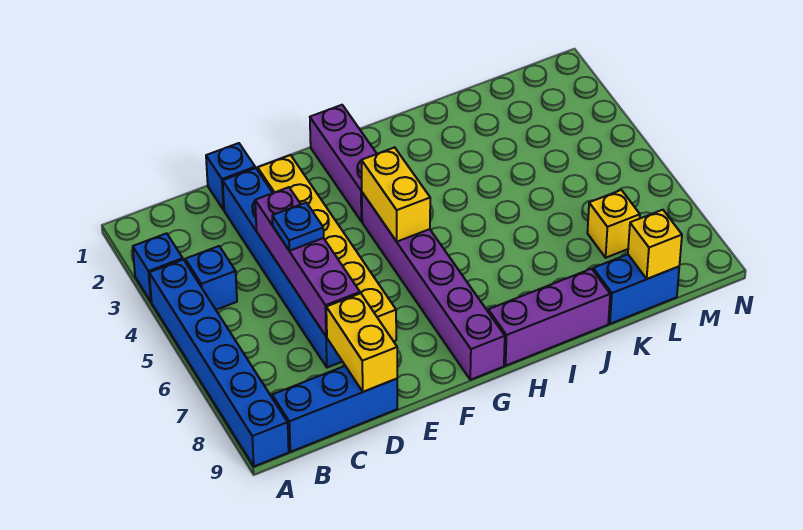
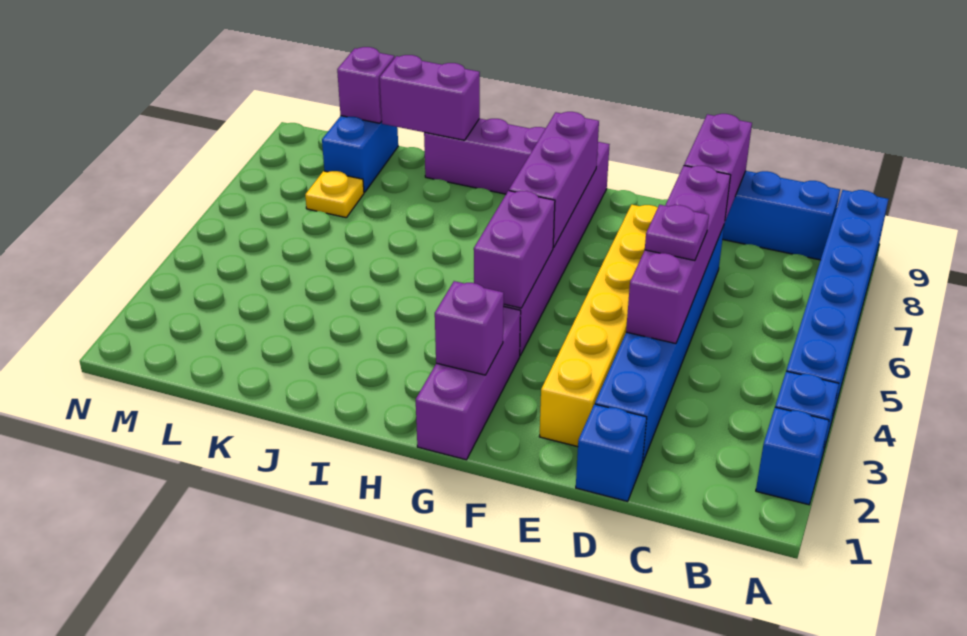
blue brick B4 level 1 -> blue brick A2 level 1
blue plate D5 level 3 -> purple plate D5 level 3
yellow brick D8:D9 level 2 -> purple brick D8:D9 level 2
none -> purple brick G2 level 2
yellow brick G4:G5 level 2 -> purple brick G4:G5 level 2
none -> purple brick G6:G8 level 2
none -> purple brick J9:K9 level 2
blue brick K9:L9 level 1 -> blue brick L8:L9 level 1
yellow brick L7 level 1 -> yellow plate L7 level 1
yellow brick L9 level 2 -> purple brick L9 level 2

